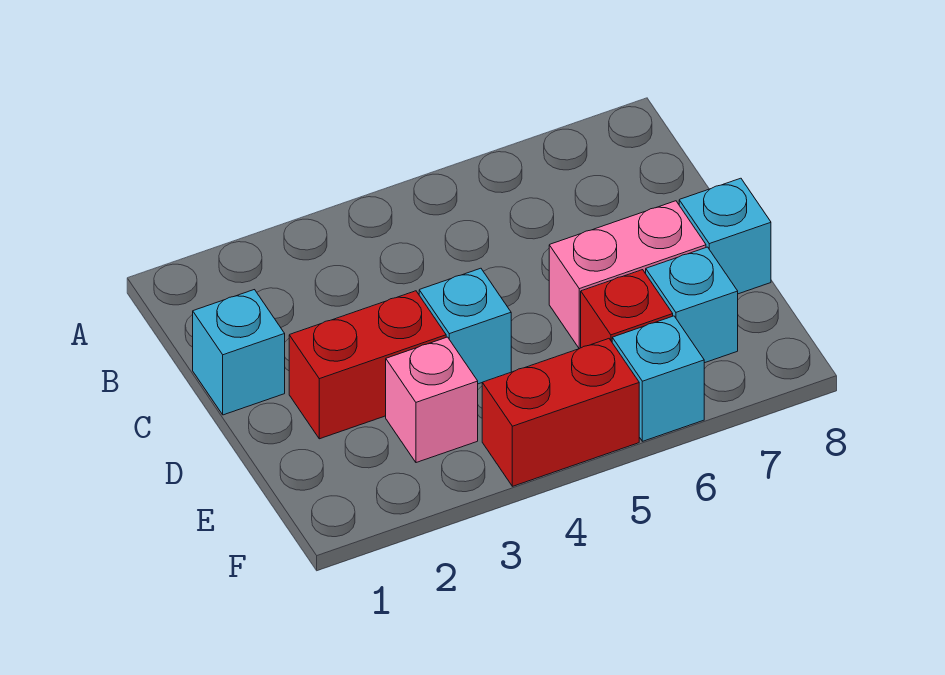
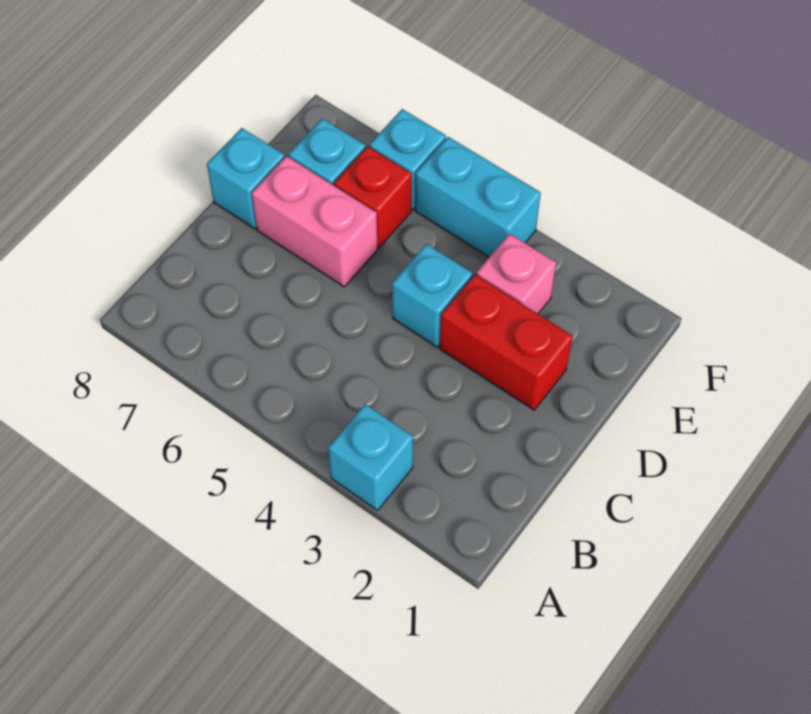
cyan brick C1 level 1 -> cyan brick A3 level 1
red brick F4:F5 level 1 -> cyan brick F4:F5 level 1

